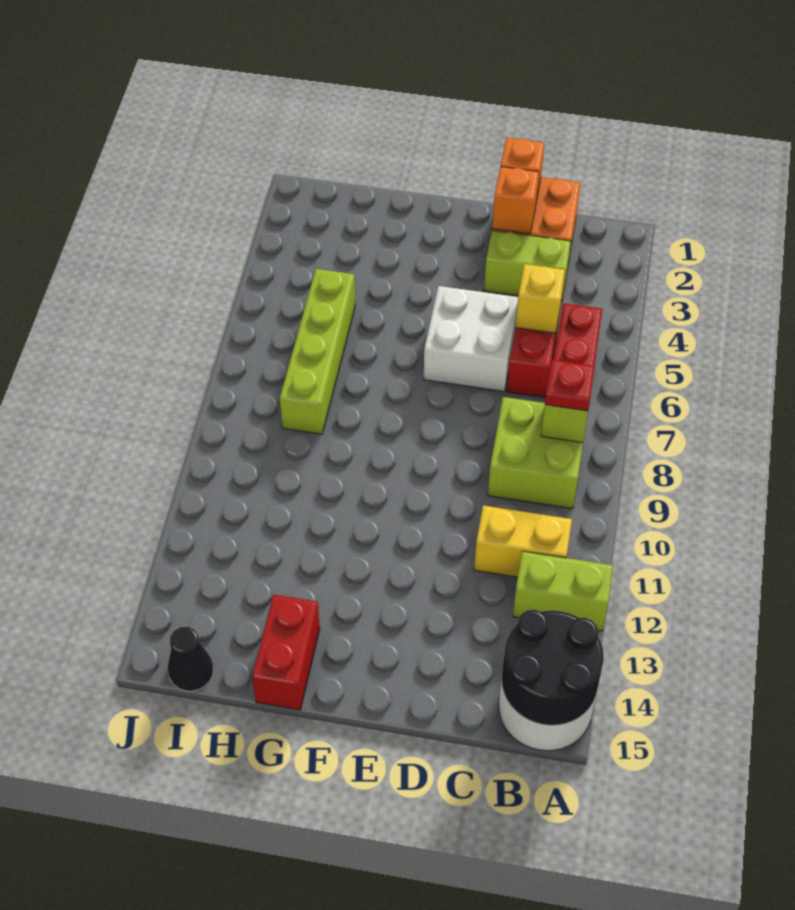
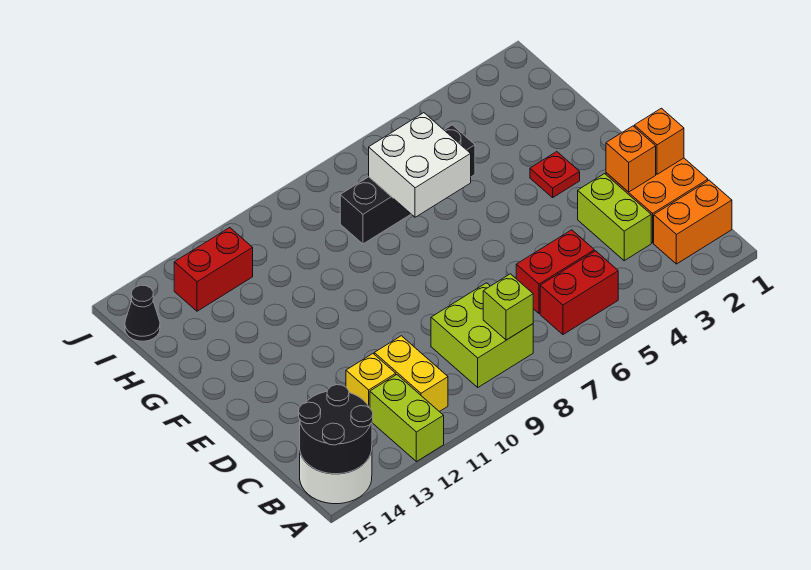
none -> orange brick B1:B2 level 1
red plate B8 level 3 -> red plate F3 level 1
yellow brick C5 level 2 -> yellow brick C12 level 1
white brick D5:E6 level 1 -> white brick G6:H7 level 2
red brick G14:G15 level 1 -> red brick I12:I13 level 1
lime brick H5:H8 level 1 -> black brick H5:H8 level 1

